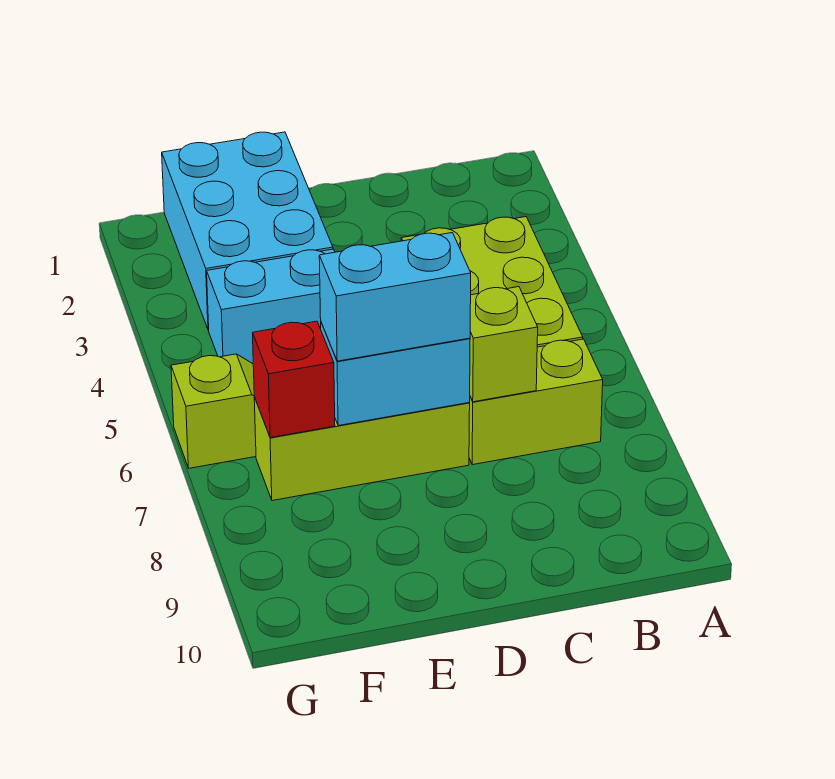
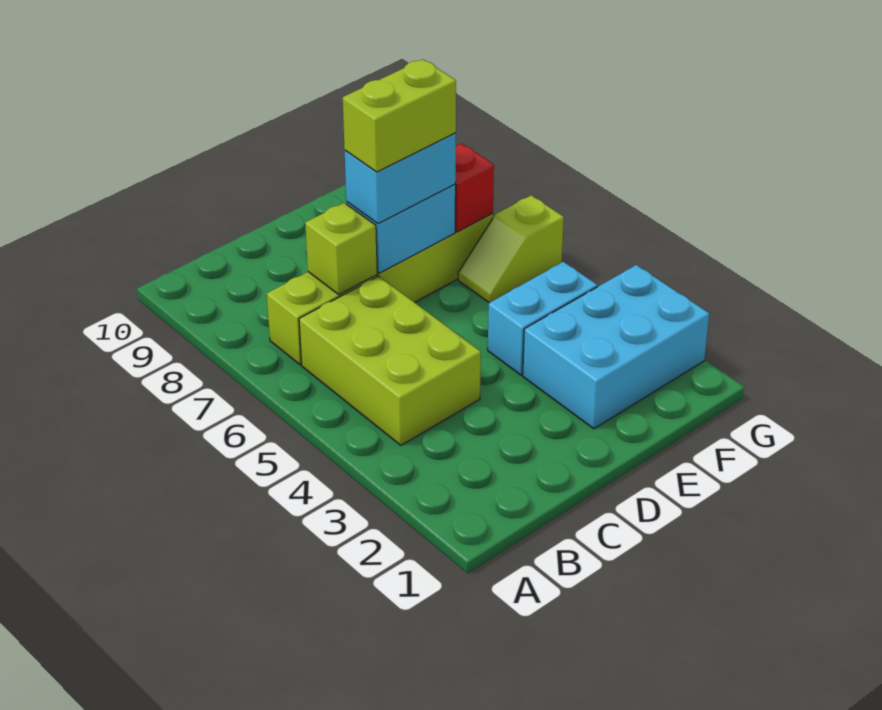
none -> lime brick D7:E7 level 4
cyan brick E1:F3 level 1 -> cyan brick E2:G3 level 1

